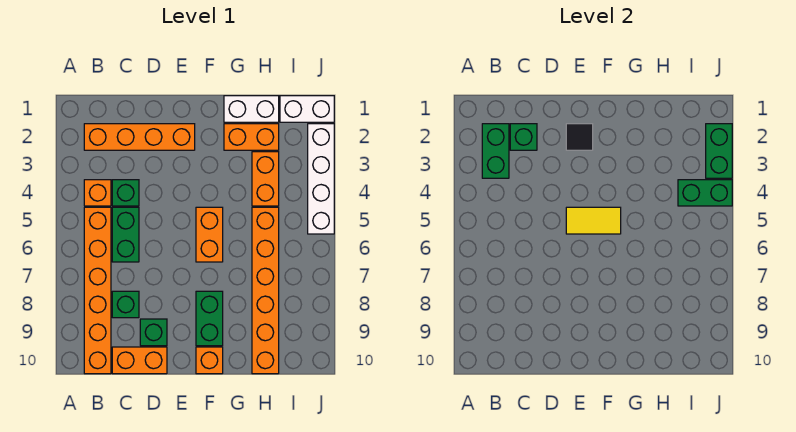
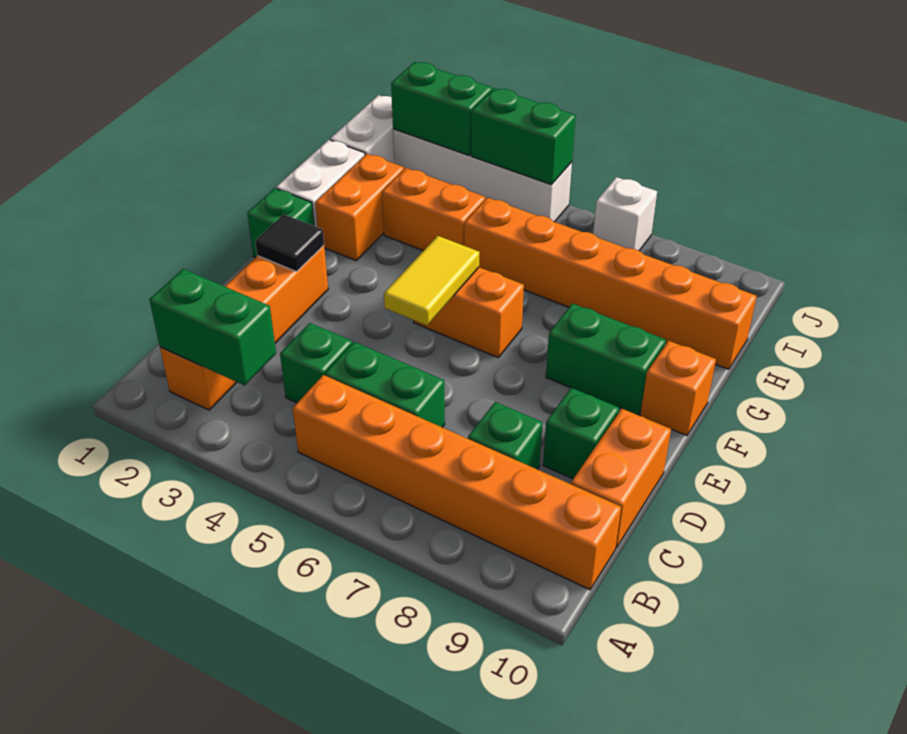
orange brick B4 level 1 -> none
green brick C2 level 2 -> green brick F1 level 1
green brick I4:J4 level 2 -> green brick J4:J5 level 2
none -> white brick J7 level 1

